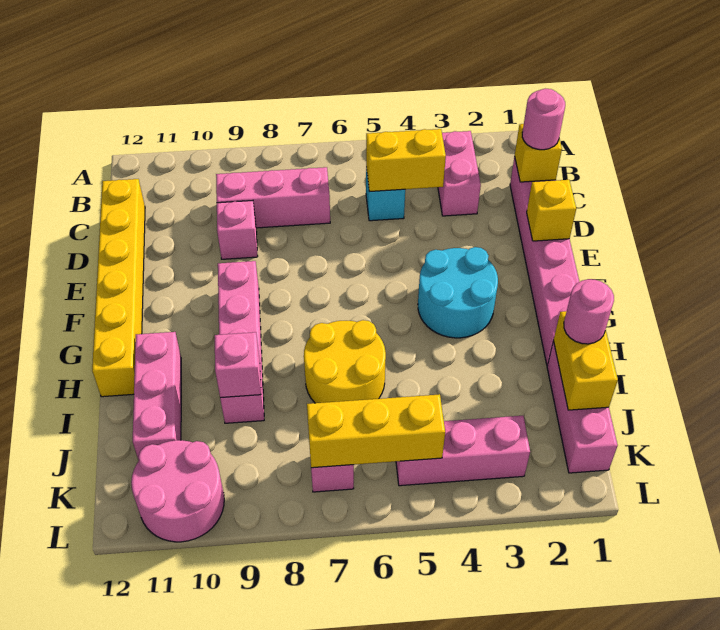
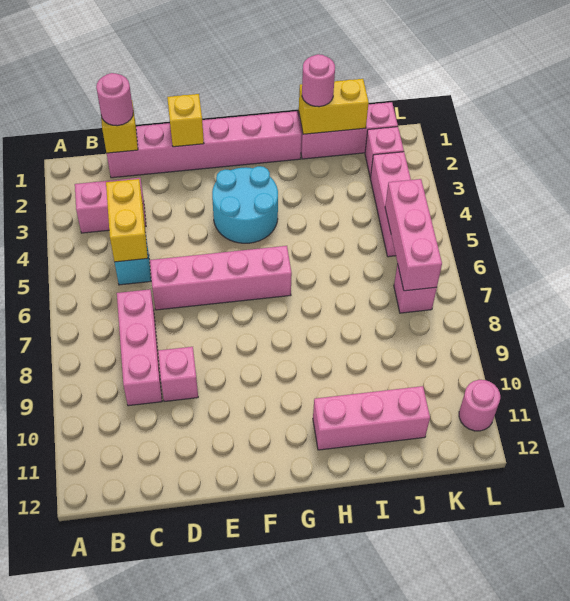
yellow brick C12:H12 level 1 -> none
pink brick F9:I9 level 1 -> pink brick D6:G6 level 1
yellow round brick H6:I7 level 1 -> none
pink brick I9 level 2 -> pink brick K2 level 1
yellow brick K5:K7 level 2 -> pink brick K5:K7 level 2
pink round brick K10:L11 level 1 -> pink round brick L11 level 1

